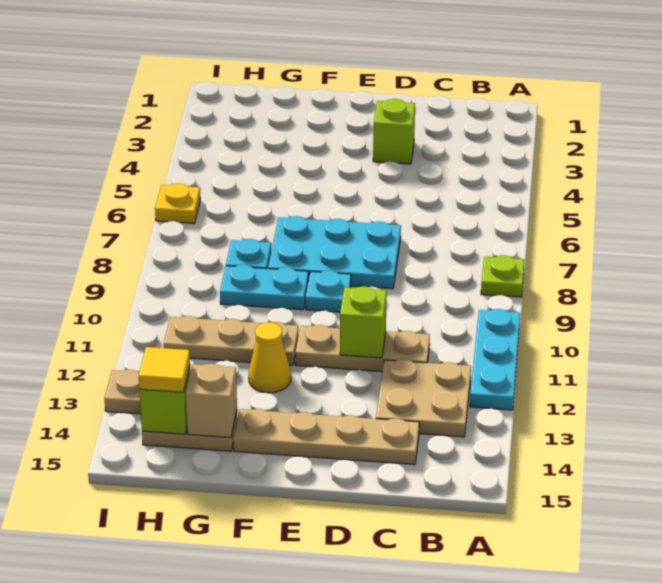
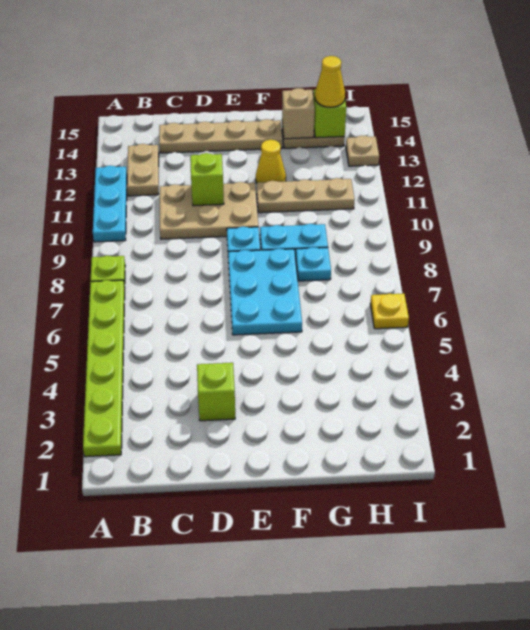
none -> lime plate A2:A7 level 1
tan plate B12:C13 level 1 -> tan plate B12:B13 level 1
tan plate C11:E11 level 1 -> tan plate C10:E11 level 1
cyan plate D7:F8 level 1 -> cyan plate E6:F8 level 1
yellow tile H14 level 3 -> yellow cone H14 level 3

